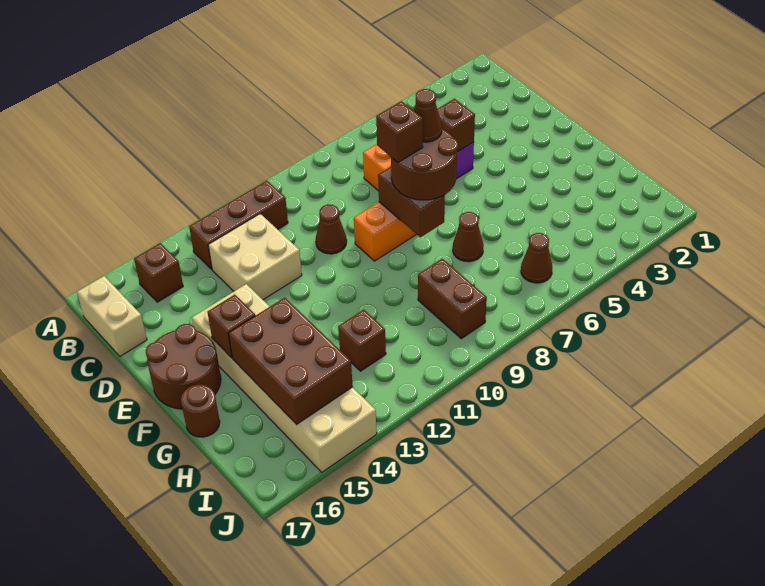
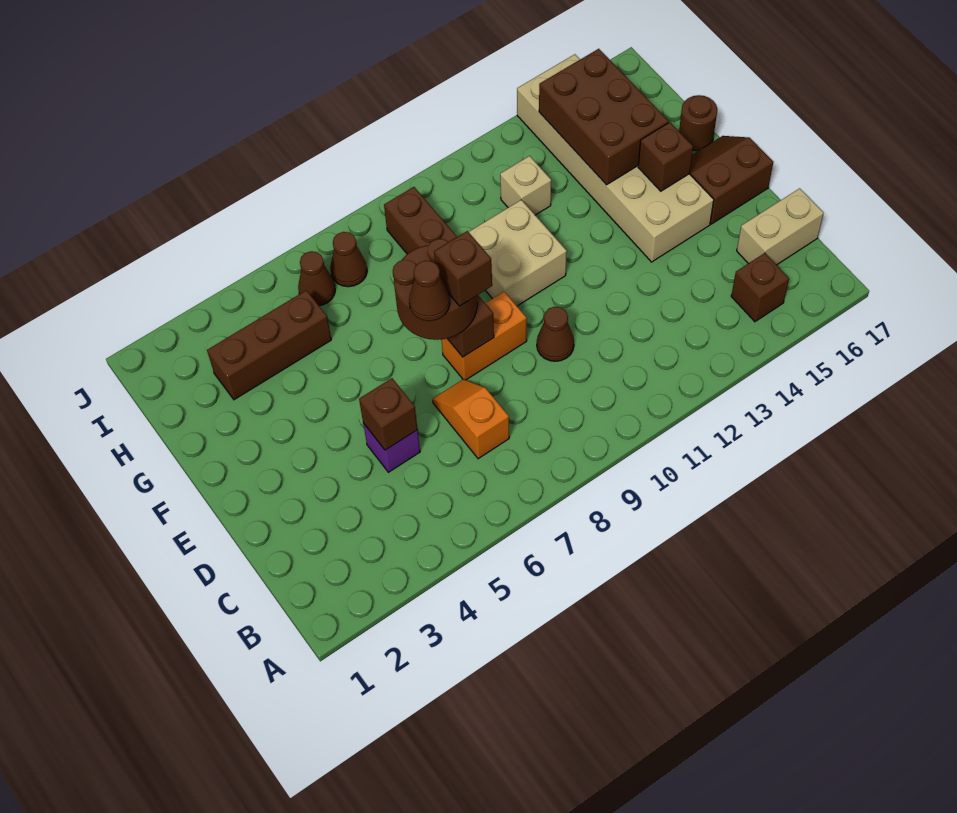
brown brick B11:B13 level 1 -> brown brick H3:H5 level 1
tan brick B17:C17 level 1 -> tan brick C16:C17 level 1
tan brick C12:D13 level 1 -> tan brick F10:G11 level 1
brown round brick E16:F17 level 1 -> brown slope E16:F17 level 1 top E
brown cone G7 level 1 -> brown cone I7 level 1
brown brick H12 level 1 -> tan brick H12 level 1

